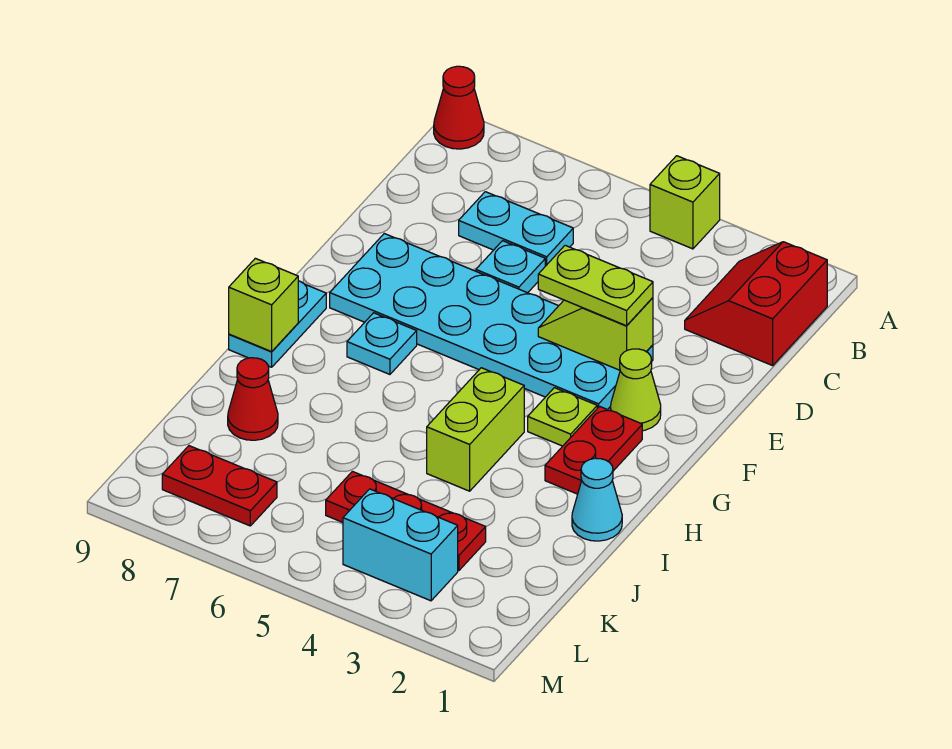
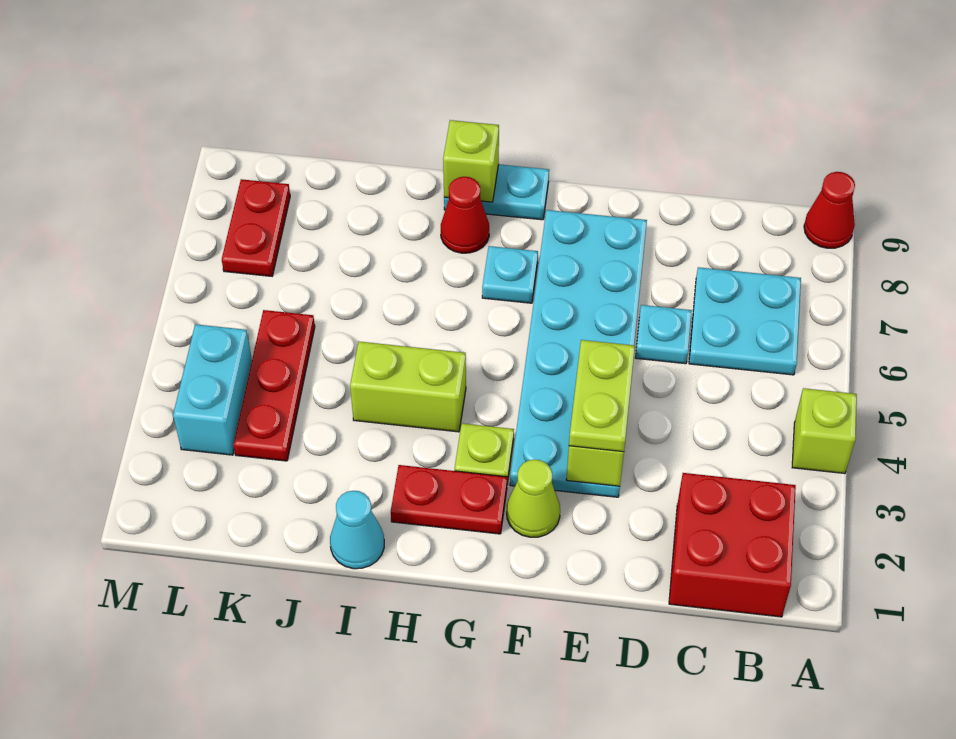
red slope B1:C2 level 1 top 1 -> red brick B1:C2 level 1
cyan plate C6:C7 level 1 -> cyan plate B6:C7 level 1
red cone J8 level 1 -> red cone H8 level 1

